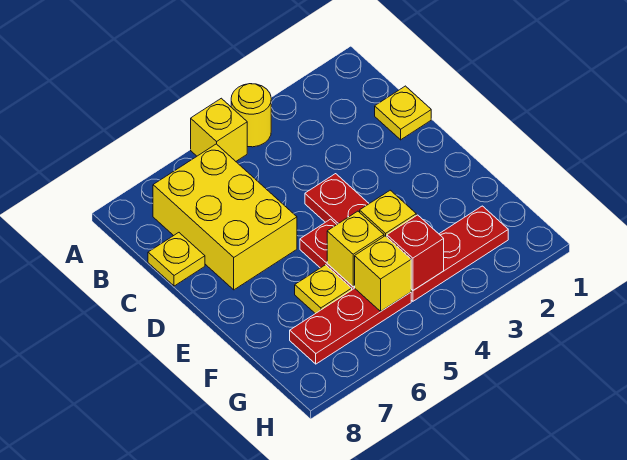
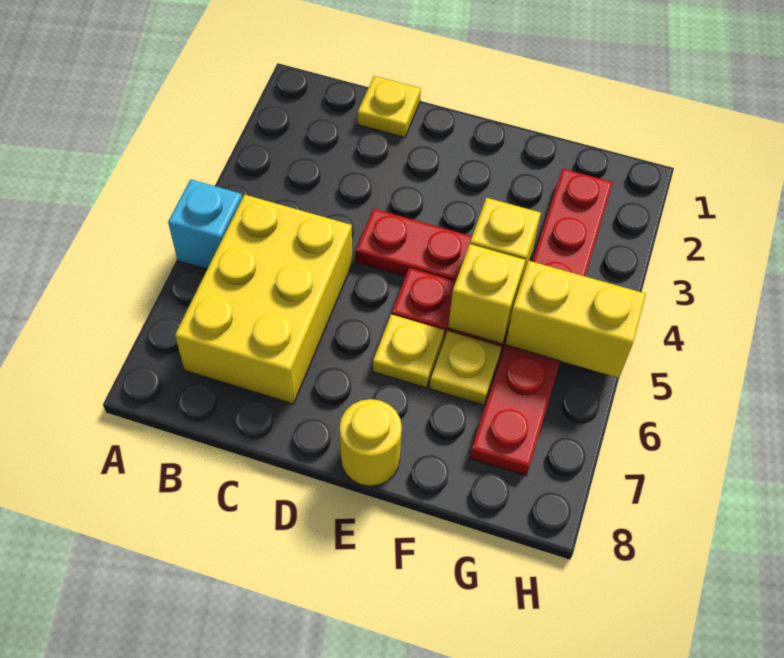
yellow round brick A4 level 1 -> yellow round brick E8 level 1
yellow brick A5 level 1 -> cyan brick A5 level 1
yellow brick B6:D7 level 1 -> yellow brick B5:C7 level 1
yellow plate C8 level 1 -> yellow plate E6 level 1
red brick G4 level 2 -> none
yellow brick G5 level 2 -> yellow brick G5:H5 level 2

